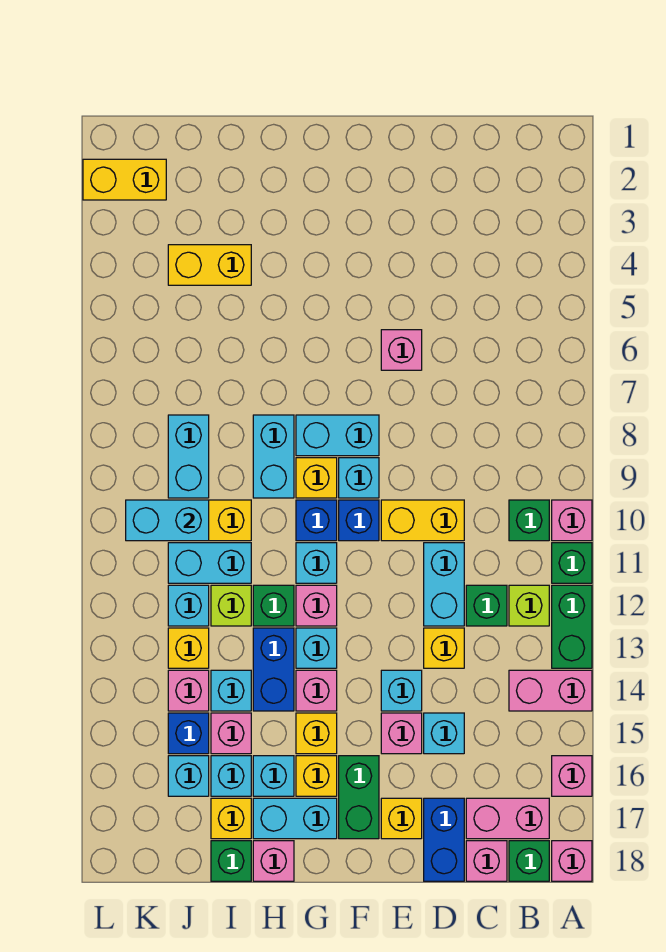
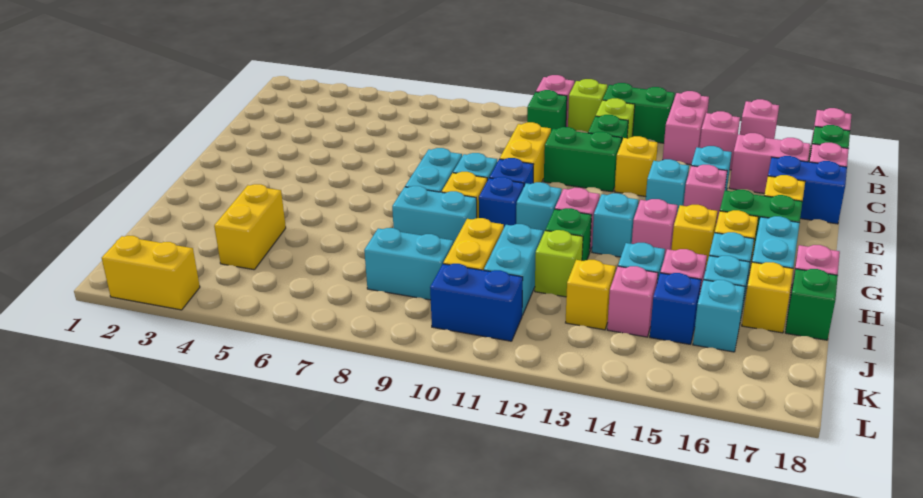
green brick A11 level 1 -> lime brick A11 level 1
pink brick B17:C17 level 1 -> pink brick C16:C17 level 1
cyan brick D11:D12 level 1 -> green brick D11:D12 level 1
pink brick E6 level 1 -> pink brick B15 level 1
blue brick H13:H14 level 1 -> blue brick K10:K11 level 1
cyan brick J10:K10 level 2 -> none
cyan brick J12 level 1 -> none
yellow brick K2:L2 level 1 -> yellow brick L2:L3 level 1

